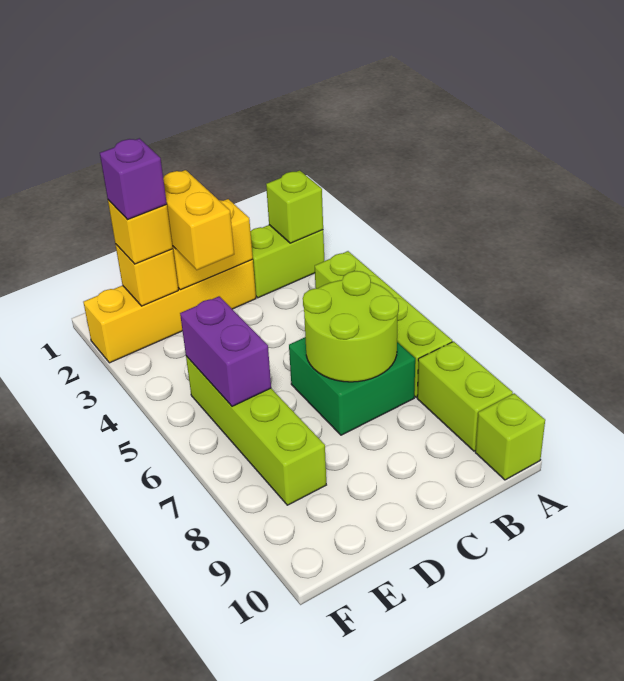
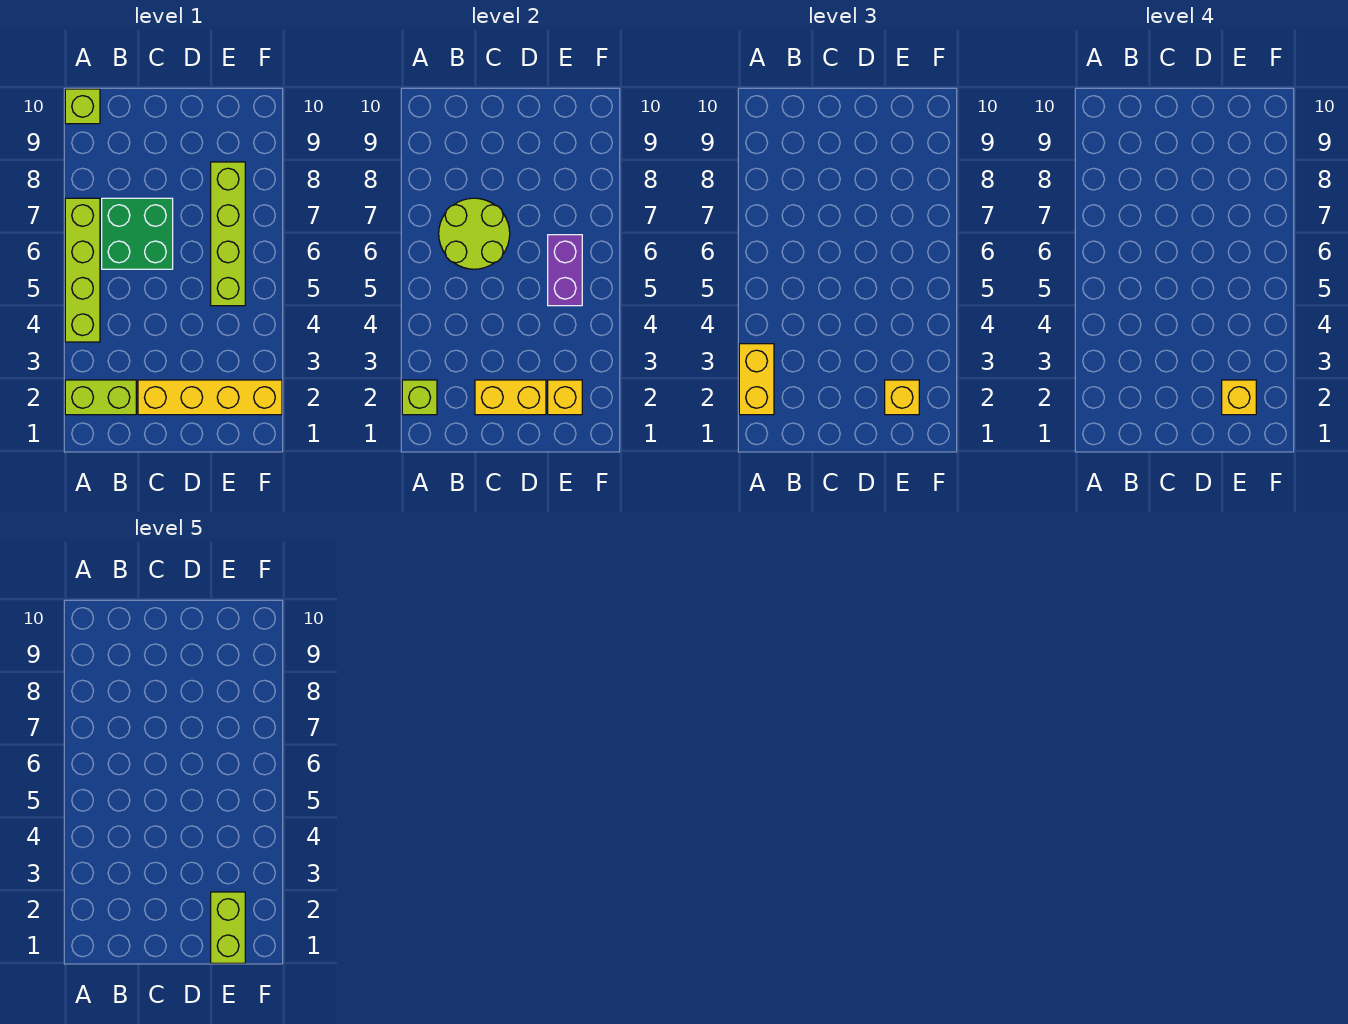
lime brick A8:A9 level 1 -> lime brick E1:E2 level 5
yellow brick D2:D3 level 3 -> yellow brick A2:A3 level 3
purple brick E2 level 4 -> yellow brick E2 level 4

